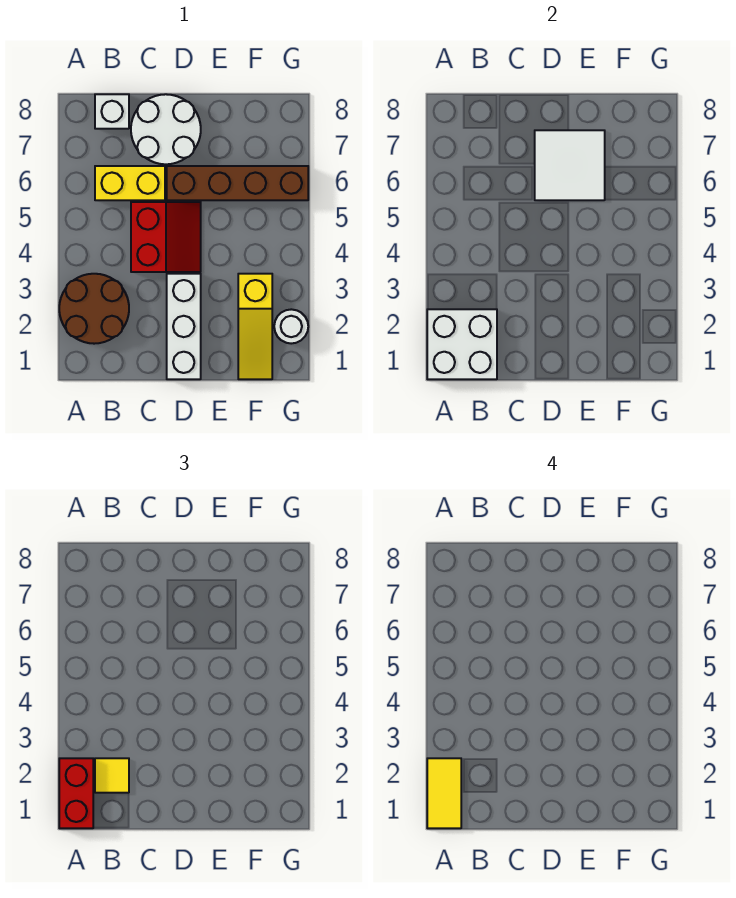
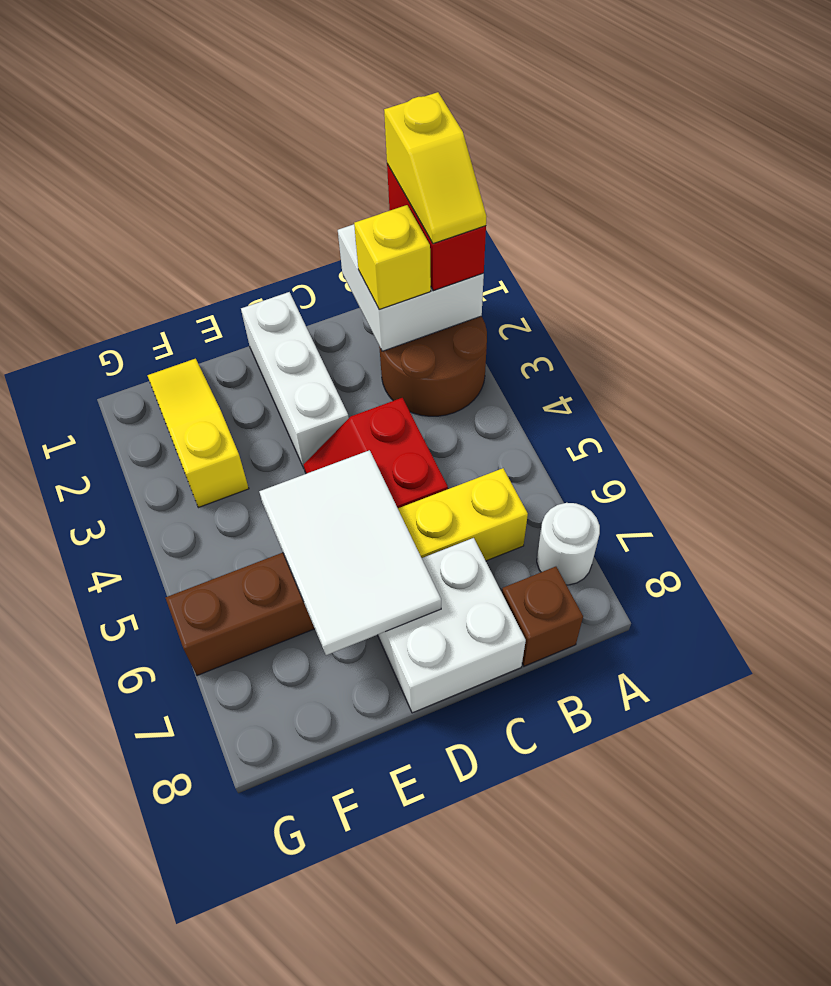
yellow tile A1:A2 level 4 -> yellow slope A1:A2 level 4 top 1
yellow tile B2 level 3 -> yellow brick B2 level 3
white brick B8 level 1 -> brown brick B8 level 1
white round brick C7:D8 level 1 -> white brick C7:D8 level 1
white tile D6:E7 level 2 -> white tile D5:E7 level 2
white round brick G2 level 1 -> white round brick A7 level 1

